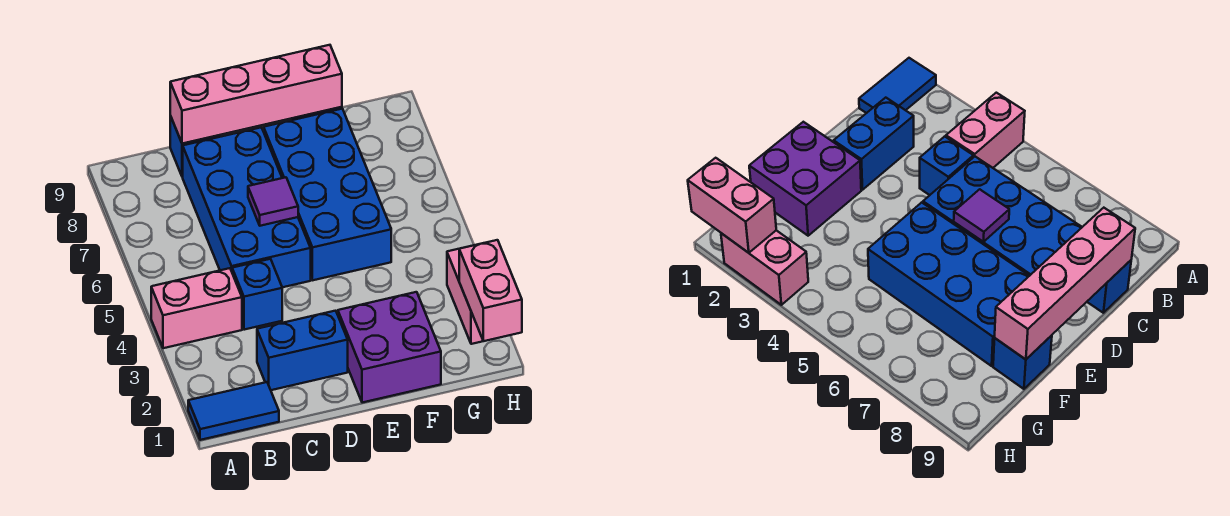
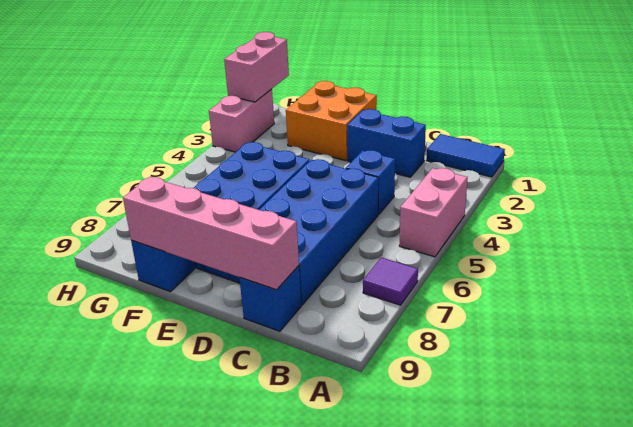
pink brick A4:B4 level 1 -> pink brick A4:A5 level 1
purple tile D6 level 2 -> purple tile A7 level 1
purple brick E1:F2 level 1 -> orange brick E1:F2 level 1

